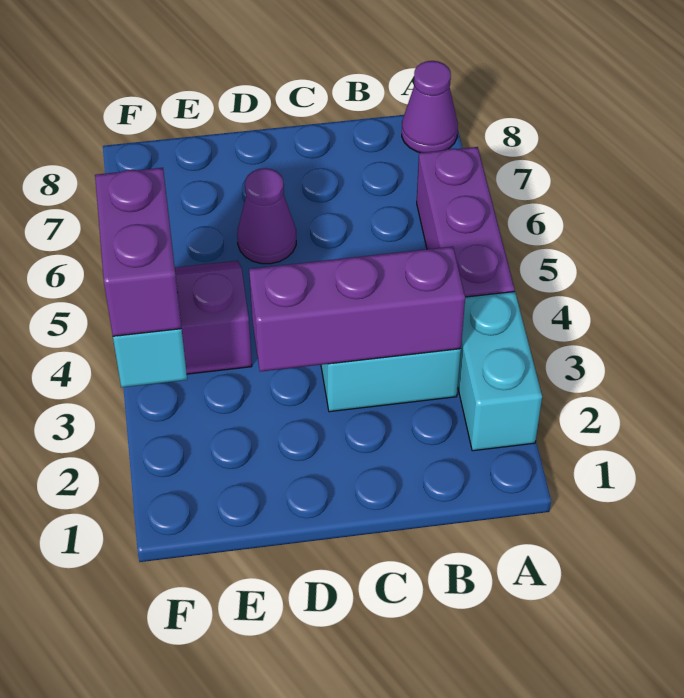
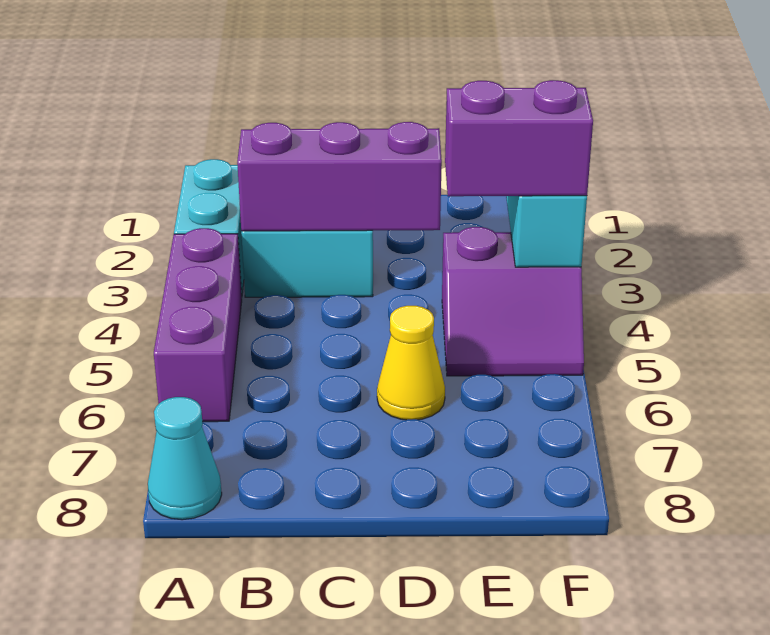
purple cone A8 level 1 -> cyan cone A8 level 1
purple cone D6 level 1 -> yellow cone D6 level 1
purple brick F3:F4 level 3 -> purple brick E4:F4 level 3

